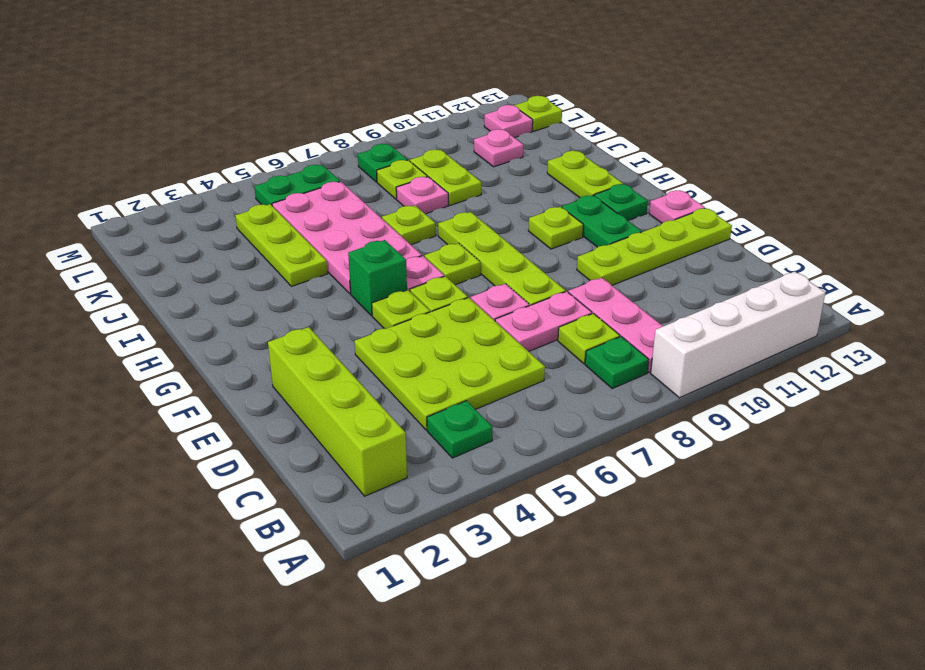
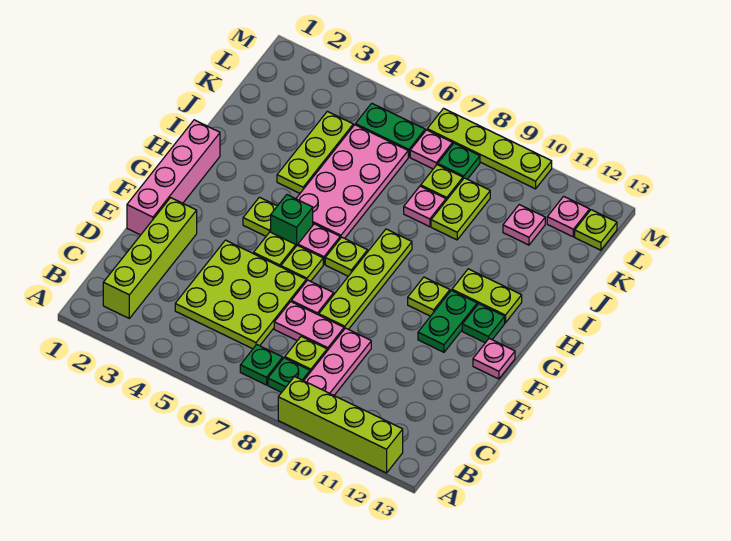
white brick A9:A12 level 1 -> lime brick A9:A12 level 1
green plate B4 level 1 -> green plate B7 level 1
none -> pink brick E1:H1 level 1
lime plate E10:E13 level 1 -> lime plate M7:M10 level 1
lime plate H12:I12 level 1 -> lime plate H11:H12 level 1
lime plate I7 level 1 -> lime plate G4 level 1
none -> pink plate L7 level 1

